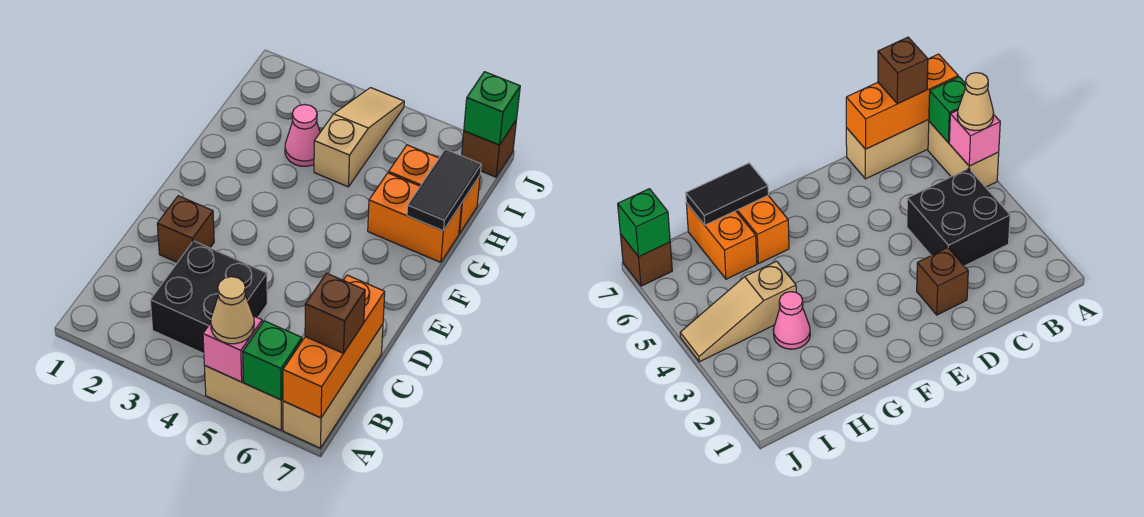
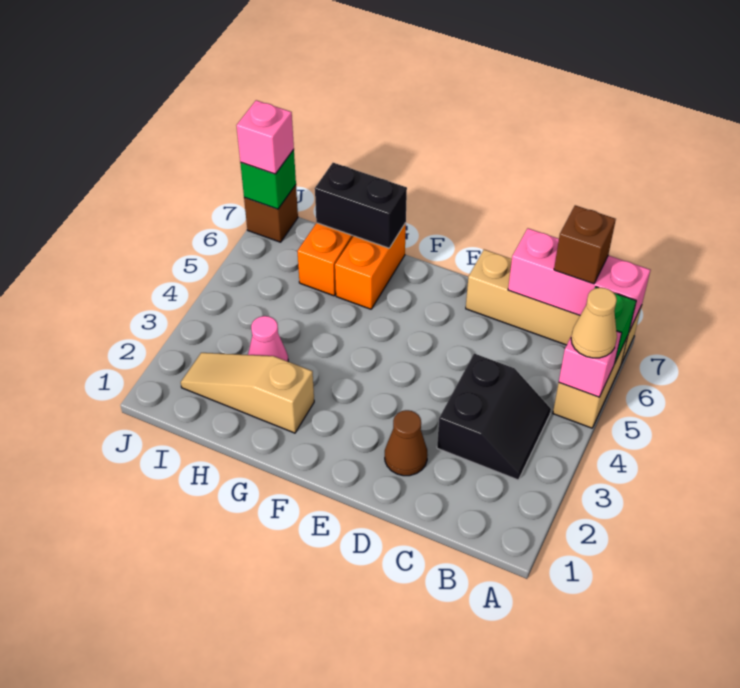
tan brick A7:C7 level 1 -> tan brick A7:D7 level 1
orange brick A7:C7 level 2 -> pink brick A7:C7 level 2
black brick B3:C4 level 1 -> black slope B3:C4 level 1 top C
brown brick D2 level 1 -> brown cone D2 level 1
black tile G7:H7 level 2 -> black brick G7:H7 level 2
tan slope H4:J4 level 1 top H -> tan slope G2:I2 level 1 top G
none -> pink brick J7 level 3

